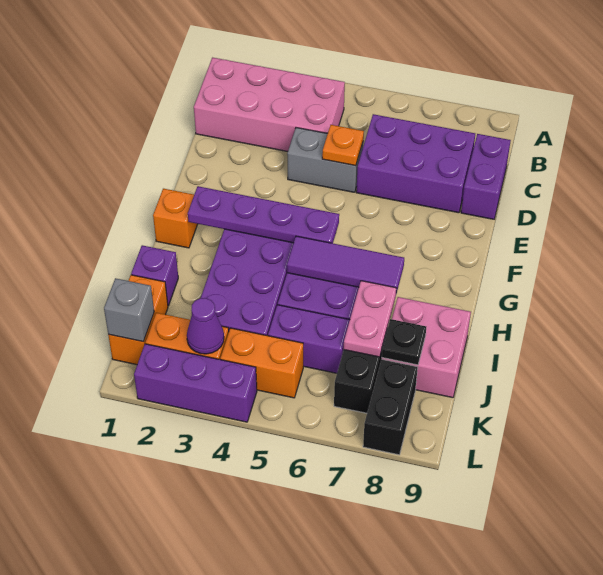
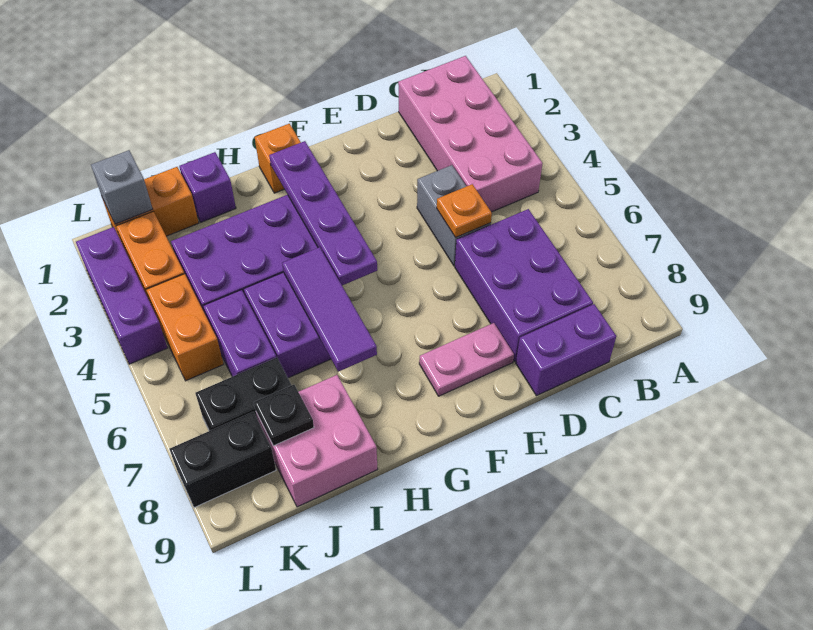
pink plate I7:J7 level 2 -> pink plate E8:F8 level 1
purple cone K3 level 2 -> none

